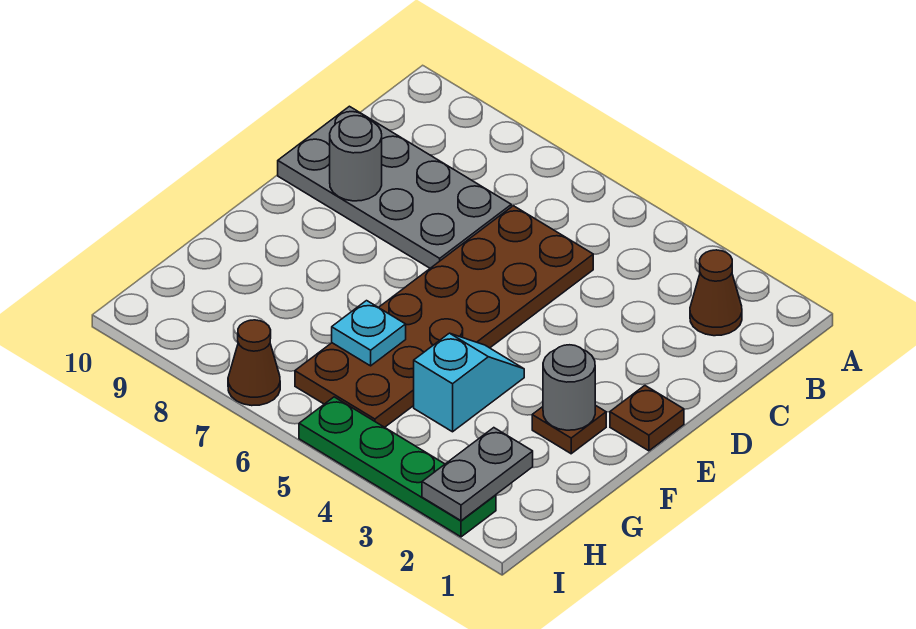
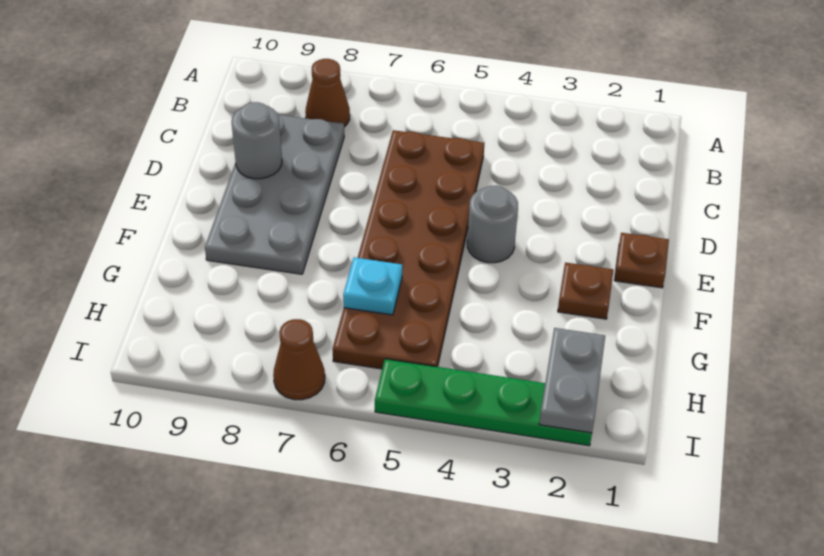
brown cone B2 level 1 -> brown cone B8 level 1
grey plate C7:D10 level 1 -> grey plate C8:F9 level 1
grey round brick F2 level 2 -> grey round brick E4 level 1
cyan slope F4:G4 level 1 top G -> none

